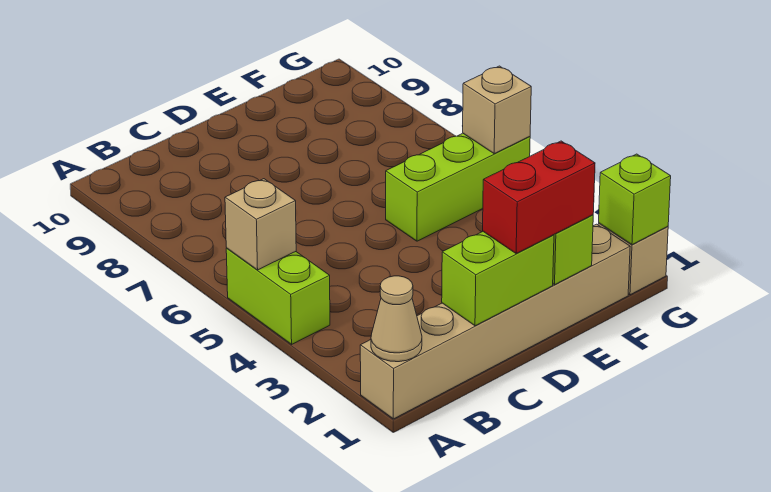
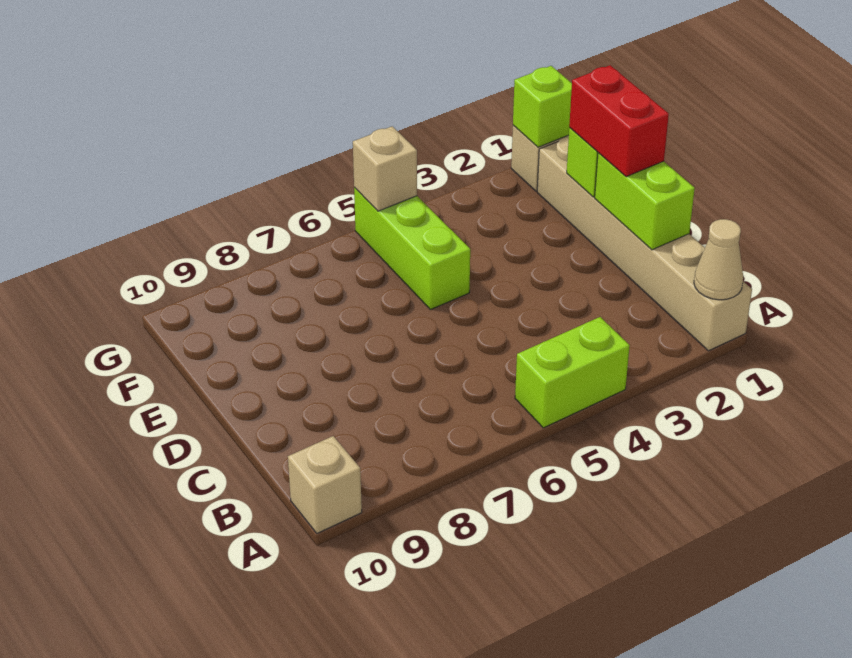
tan brick A5 level 2 -> tan brick A10 level 1

